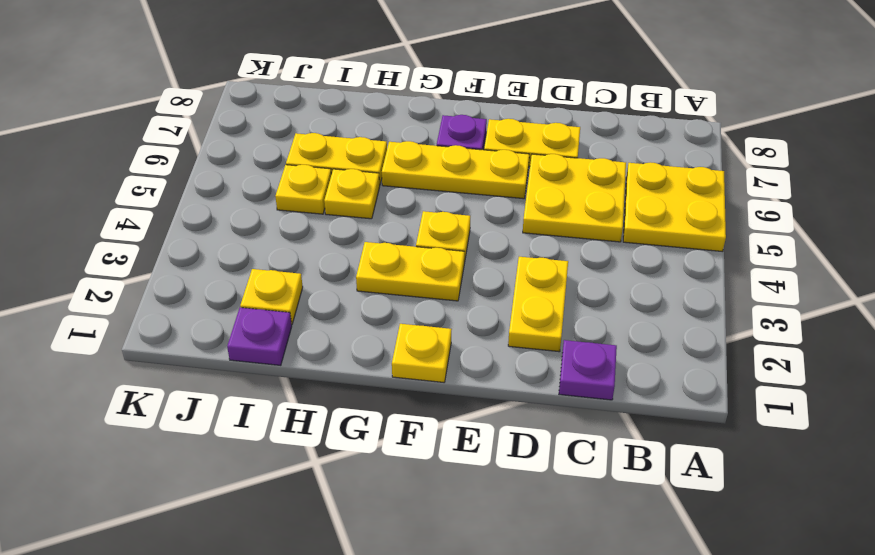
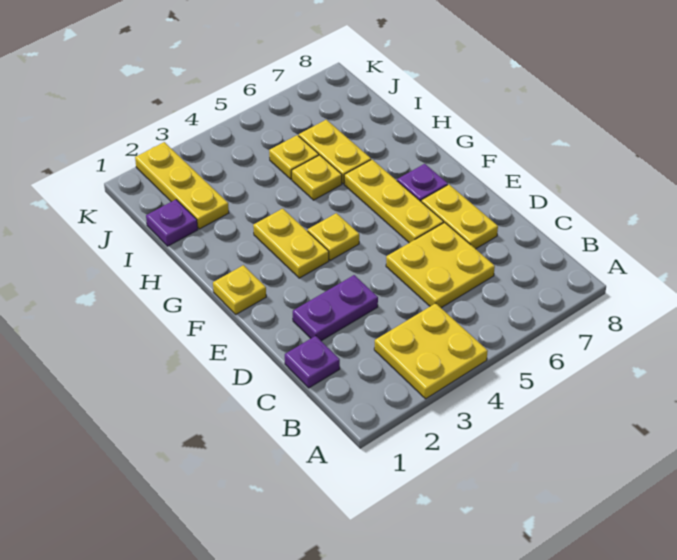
yellow plate A5:B6 level 1 -> yellow plate A3:B4 level 1
yellow plate D2:D3 level 1 -> purple plate D2:D3 level 1
yellow plate I2 level 1 -> yellow plate I2:K2 level 1

